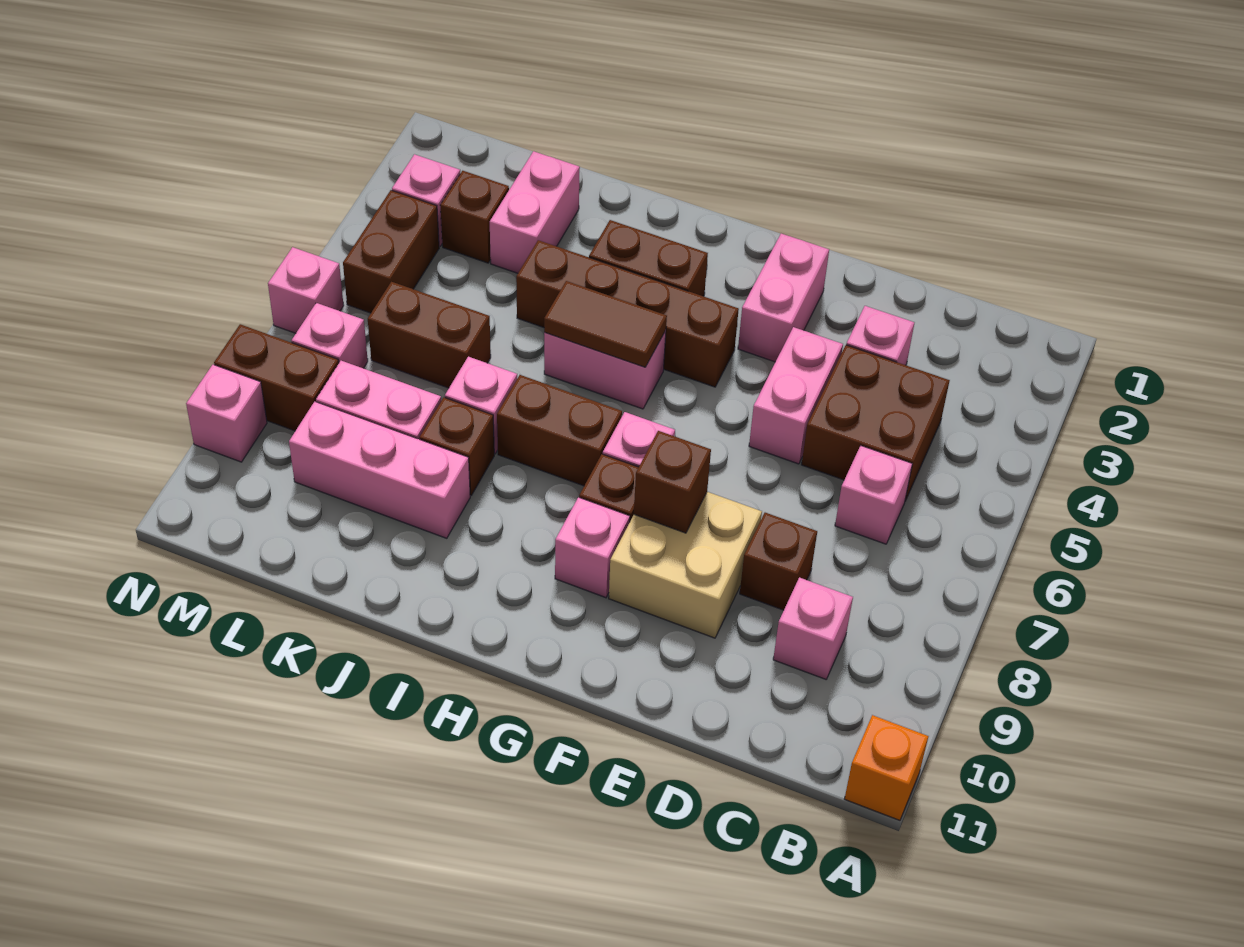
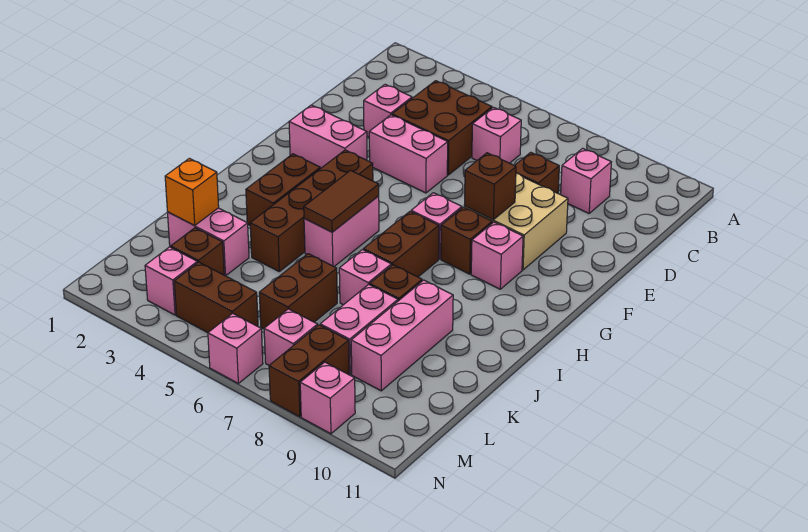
orange brick A11 level 1 -> orange brick K2 level 2

